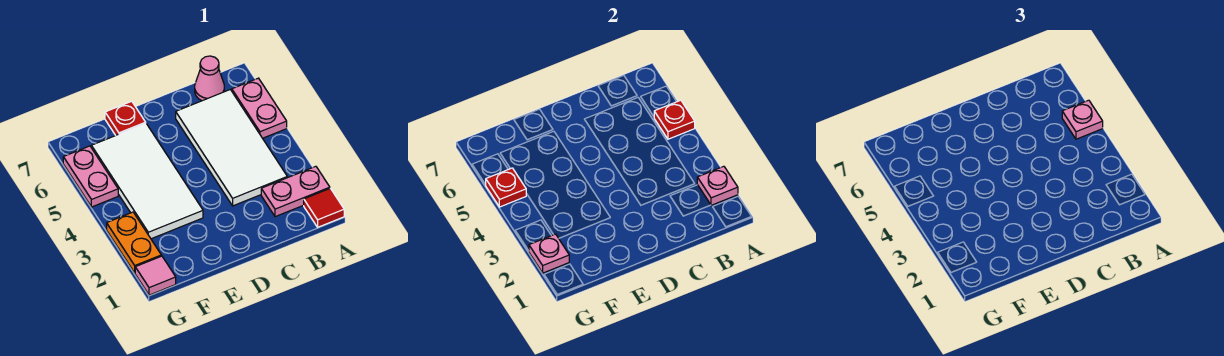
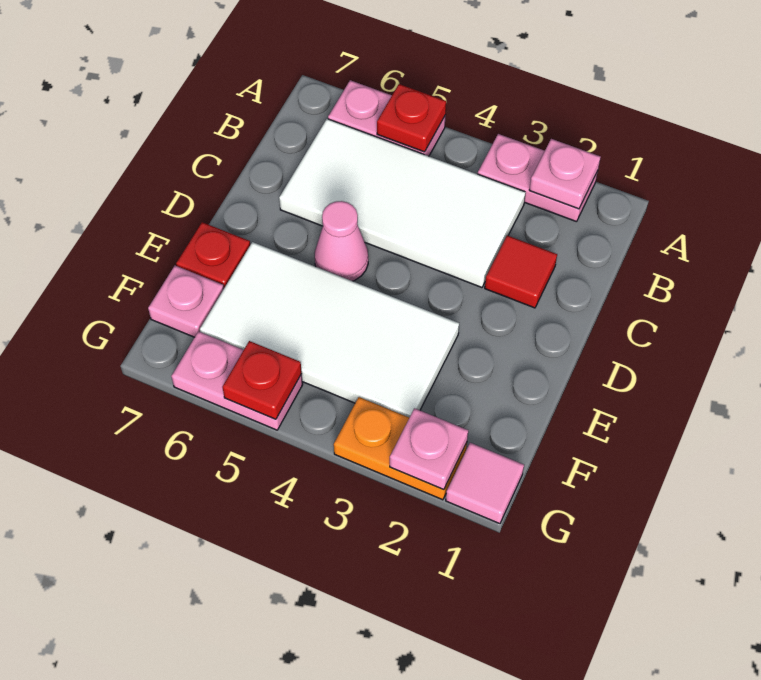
red tile A1 level 1 -> red tile C2 level 1
pink plate A2:B2 level 1 -> pink plate A2:A3 level 1
pink plate A5 level 3 -> pink plate F7 level 1
pink cone B7 level 1 -> pink cone D5 level 1

